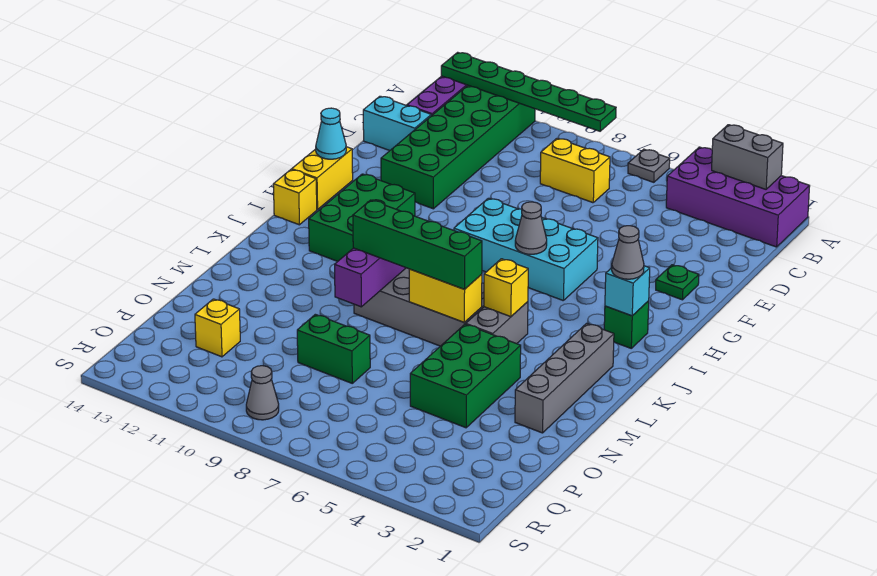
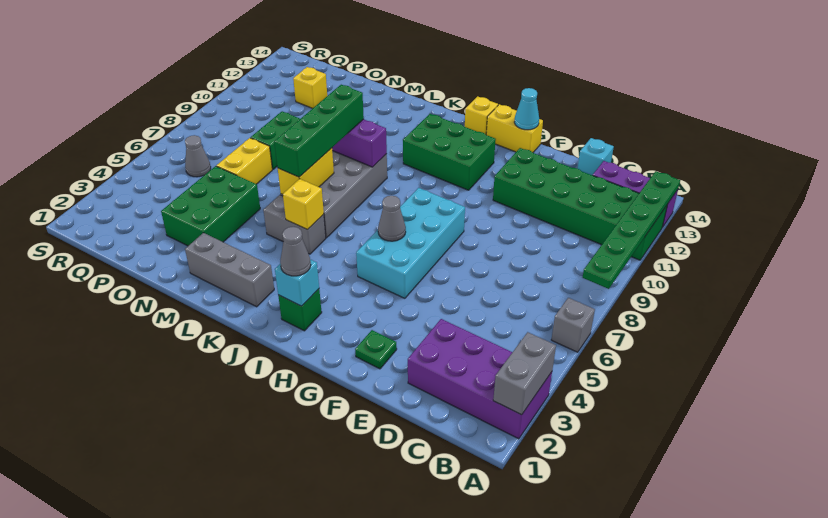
purple brick A1:B4 level 1 -> purple brick A2:D3 level 1
grey plate A6 level 1 -> grey brick A6 level 1
yellow brick C7:C8 level 1 -> yellow brick O6:O7 level 1
cyan brick D13:D14 level 1 -> cyan brick D14 level 1
grey brick K2:N2 level 1 -> grey brick K2:M2 level 1
green brick M4:O5 level 1 -> green brick N3:O5 level 1
grey cone R9 level 1 -> grey cone Q6 level 1

